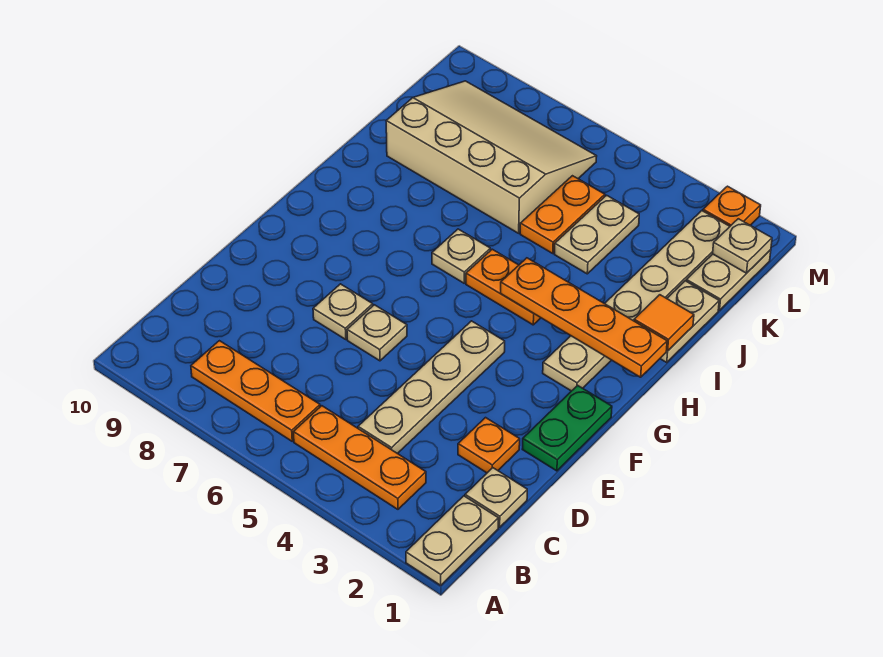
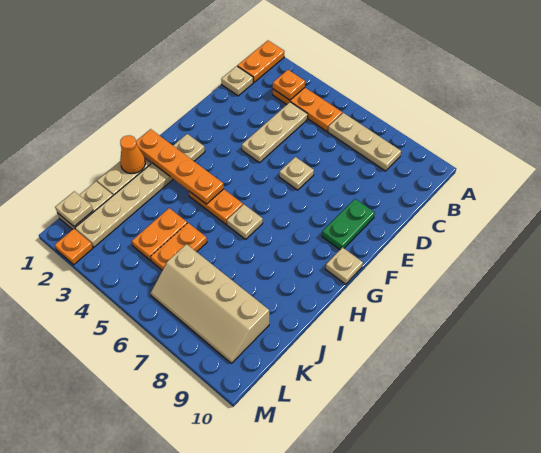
tan plate A1:B1 level 1 -> orange plate A1:B1 level 1
orange plate B6:B8 level 1 -> tan plate B6:B8 level 1
tan plate C4:F4 level 1 -> tan plate C4:E4 level 1
orange plate D2 level 1 -> orange plate B3 level 2
green plate E1:F1 level 1 -> green plate E9:F9 level 1
tan plate E7 level 1 -> tan plate G10 level 1
orange tile I1 level 2 -> orange cone I1 level 2
tan plate J4:K4 level 1 -> orange plate J4:K4 level 1
tan slope J6:L9 level 1 top J -> tan slope K6:L9 level 1 top K

